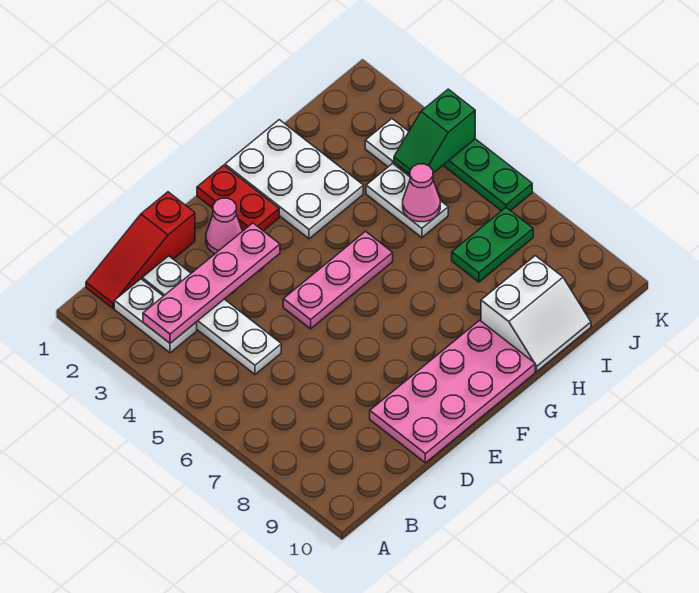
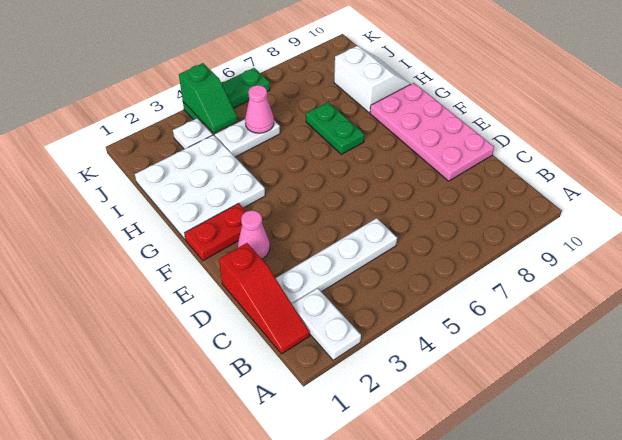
white plate B2:B3 level 1 -> white plate A2:B2 level 1
pink plate B3:E3 level 2 -> none
pink plate E5:G5 level 1 -> none
white plate G1:H3 level 1 -> white plate G1:I3 level 1
green plate I7:J7 level 1 -> green plate G7:H7 level 1

